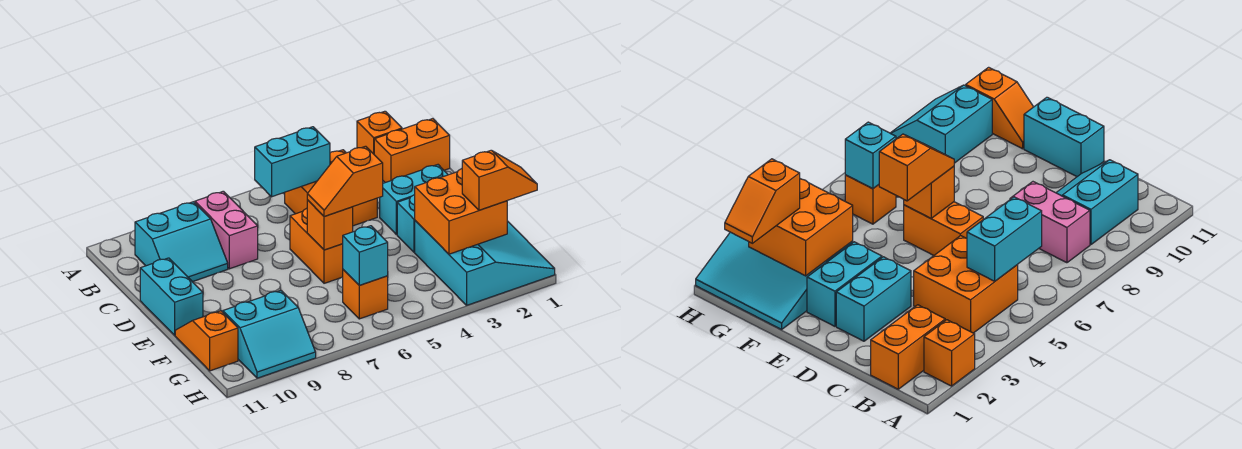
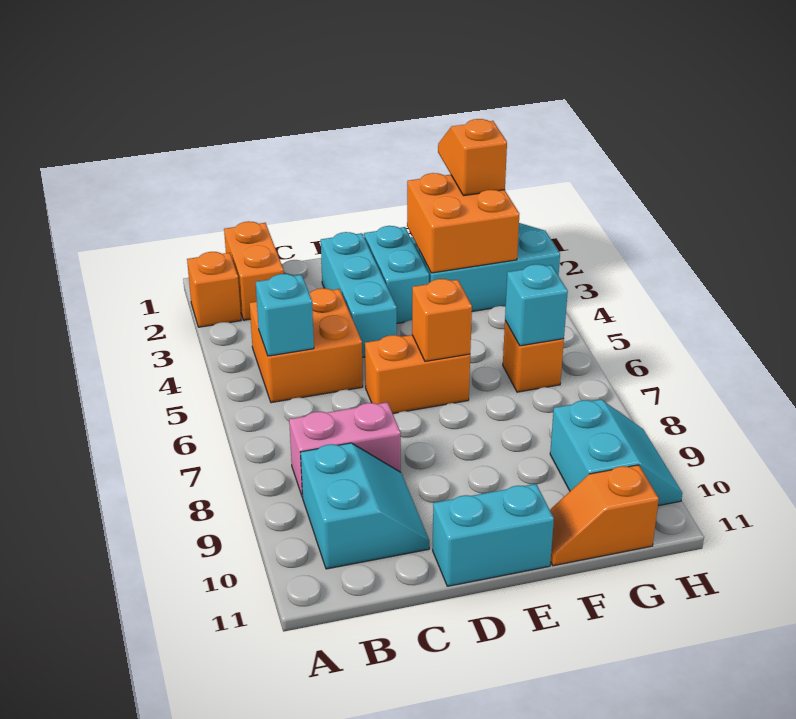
cyan brick B5:B6 level 2 -> cyan brick B5 level 2
cyan brick D2:D3 level 1 -> cyan brick D2:D4 level 1
orange slope E5:E6 level 3 top 5 -> none

